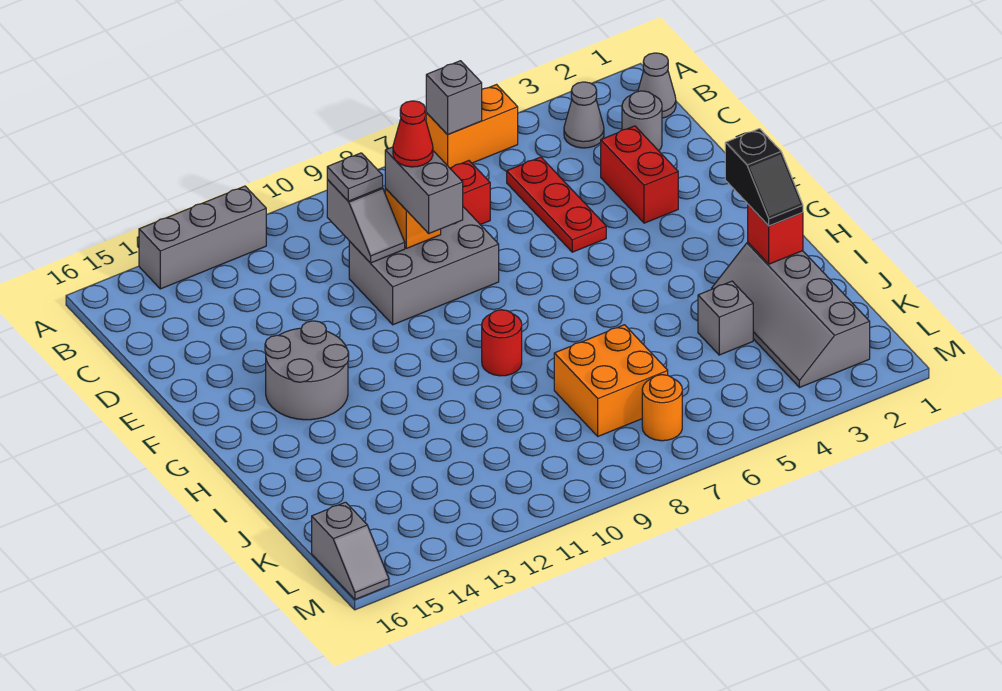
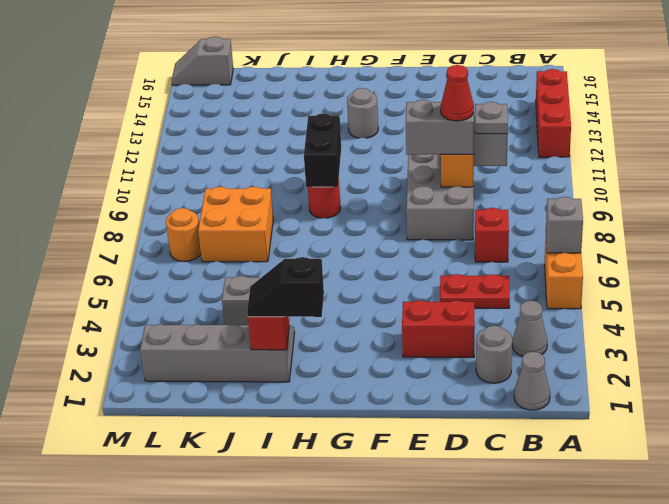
grey brick A12:A14 level 1 -> red brick A12:A14 level 1
red plate C5:E5 level 1 -> red plate C5:D5 level 1
grey round brick F13:G14 level 1 -> grey round brick G13 level 1
none -> black brick H9:H10 level 2

